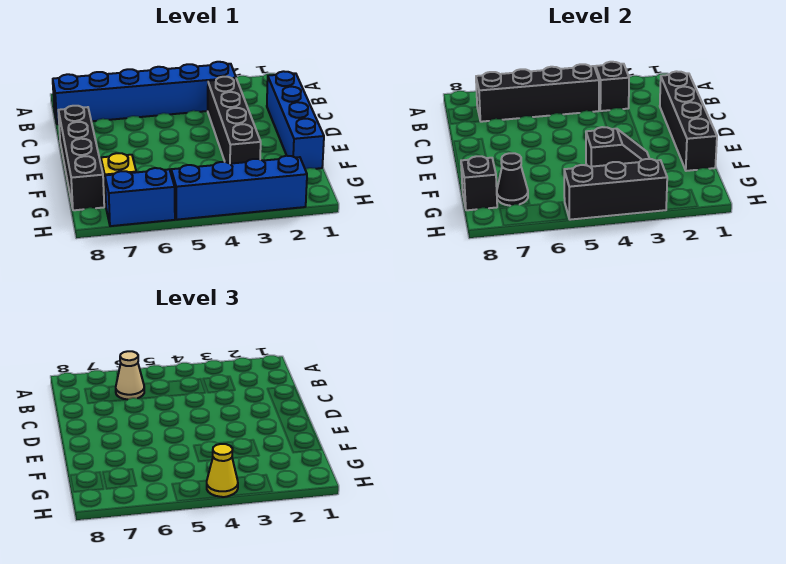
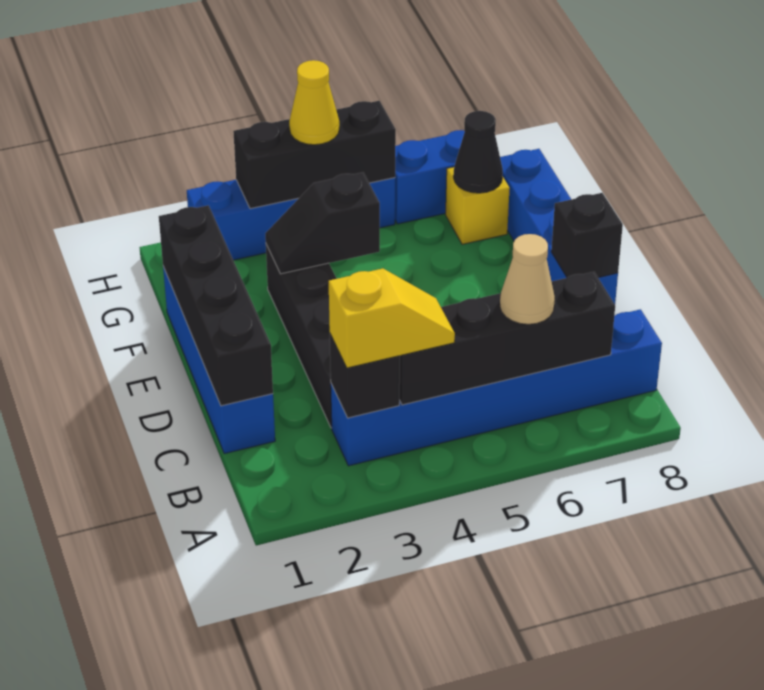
none -> yellow slope B3:B4 level 3 top 3
black brick D8:G8 level 1 -> blue brick D8:G8 level 1
black brick G8 level 2 -> black brick D8 level 2

